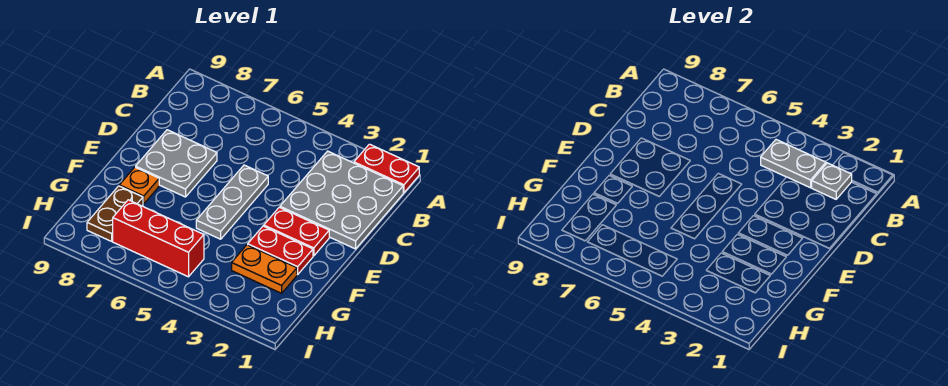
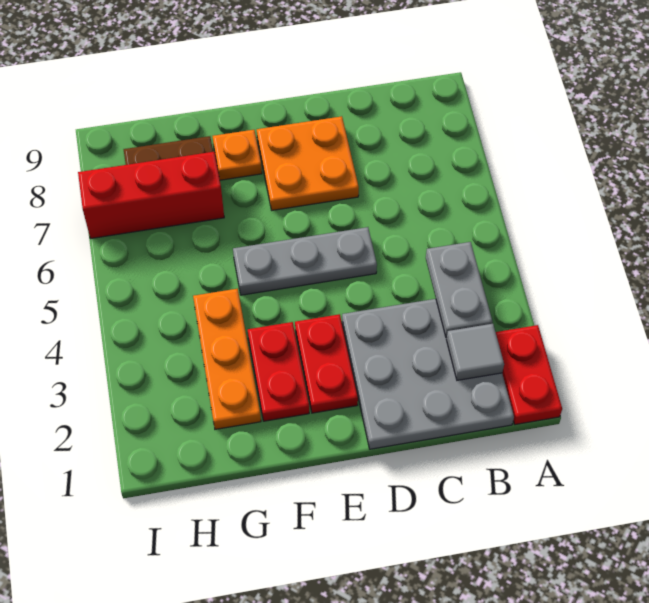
grey plate B2 level 2 -> grey tile B2 level 2
grey plate D7:E8 level 1 -> orange plate D7:E8 level 1
orange plate G2:G3 level 1 -> orange plate G2:G4 level 1
red brick H5:H7 level 1 -> red brick G7:I7 level 1

